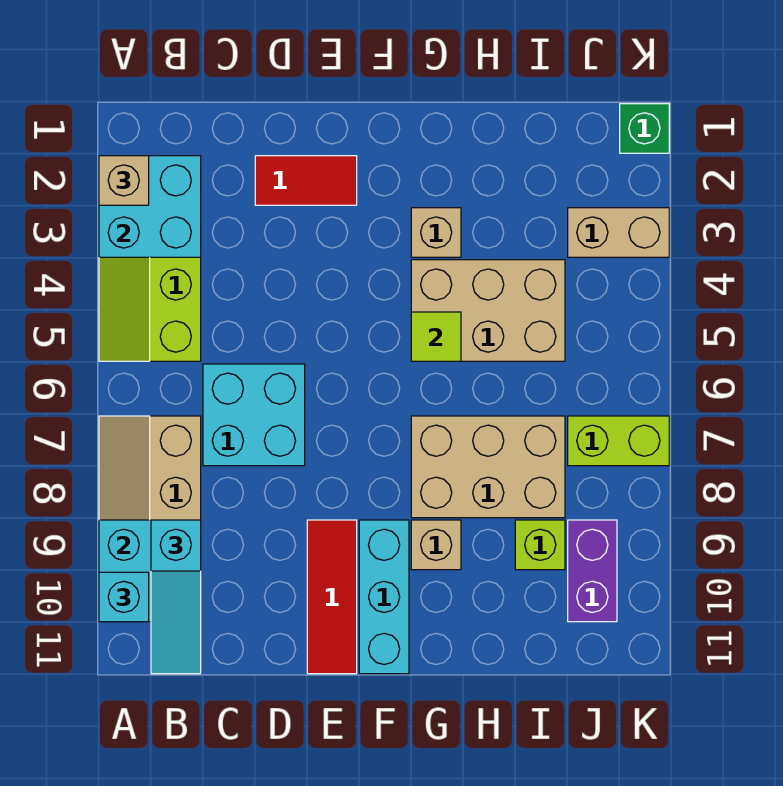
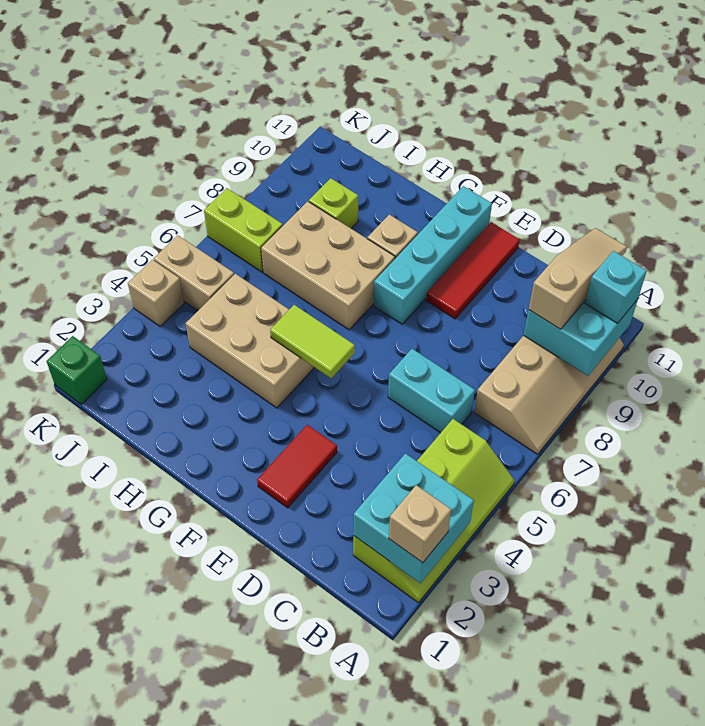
cyan slope B9:B11 level 3 top 9 -> tan slope B9:B11 level 3 top 9
cyan brick C6:D7 level 1 -> cyan brick C6:D6 level 1
red tile D2:E2 level 1 -> red tile E2:E3 level 1
cyan brick F9:F11 level 1 -> cyan brick F8:F11 level 1
tan brick G3 level 1 -> tan brick K4 level 1
lime tile G5 level 2 -> lime tile F5:G5 level 2
tan brick J3:K3 level 1 -> tan brick J5:K5 level 1
purple brick J9:J10 level 1 -> none

